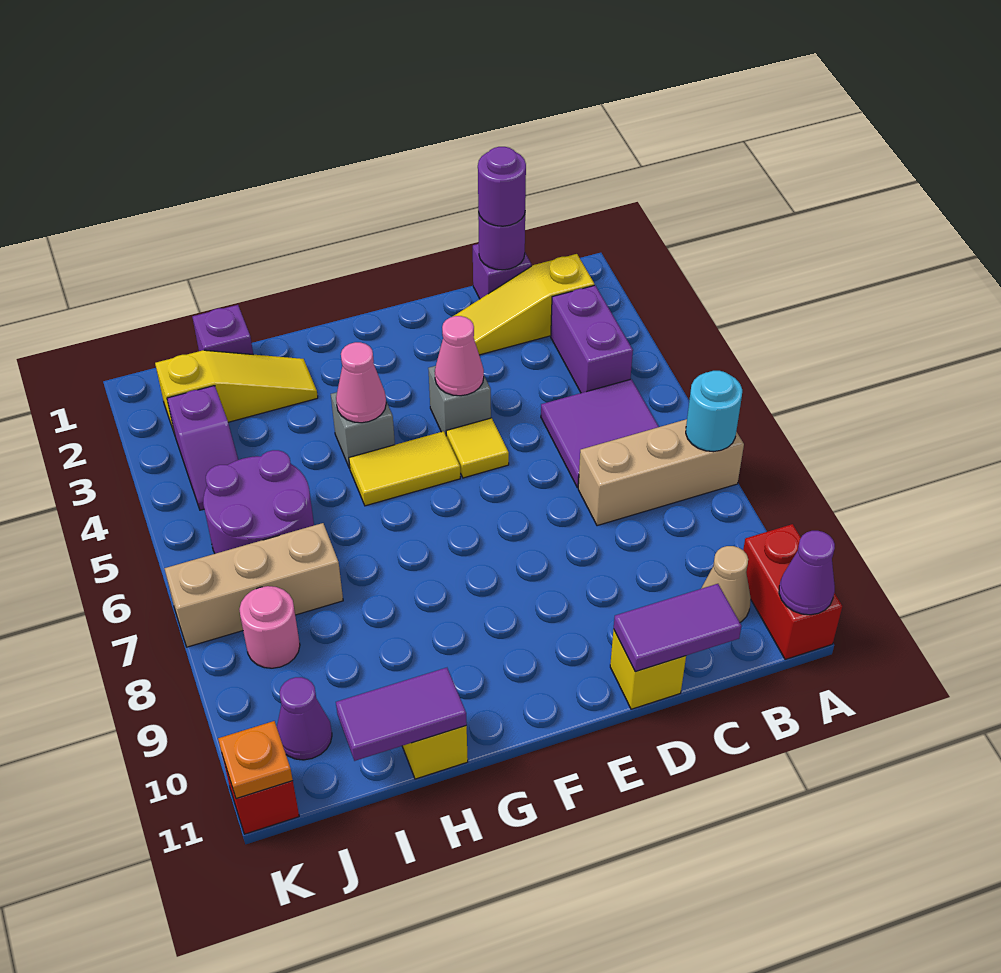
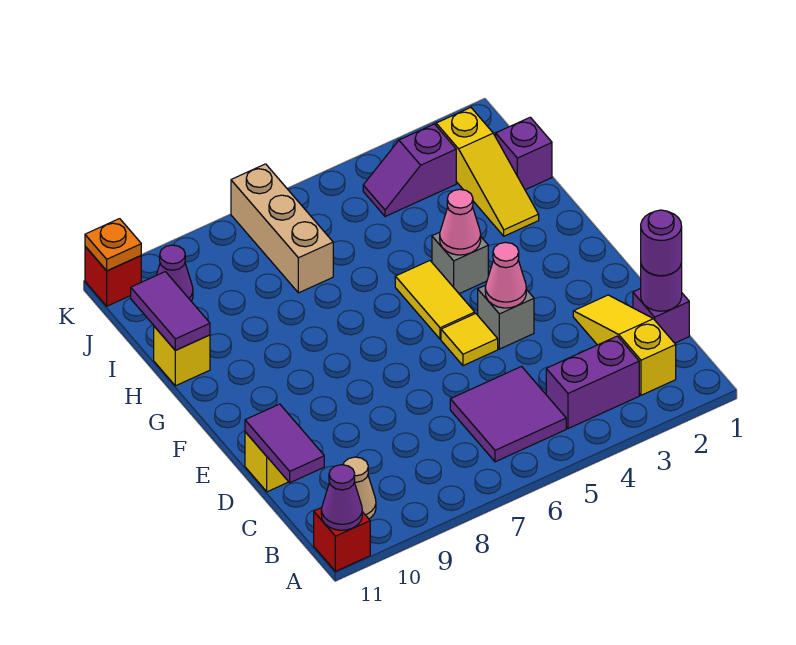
tan brick A7:C7 level 1 -> none
cyan round brick A7 level 2 -> none
red brick A10:A11 level 1 -> red brick A11 level 1
purple round brick I5:J6 level 1 -> none
pink round brick J8 level 1 -> none

